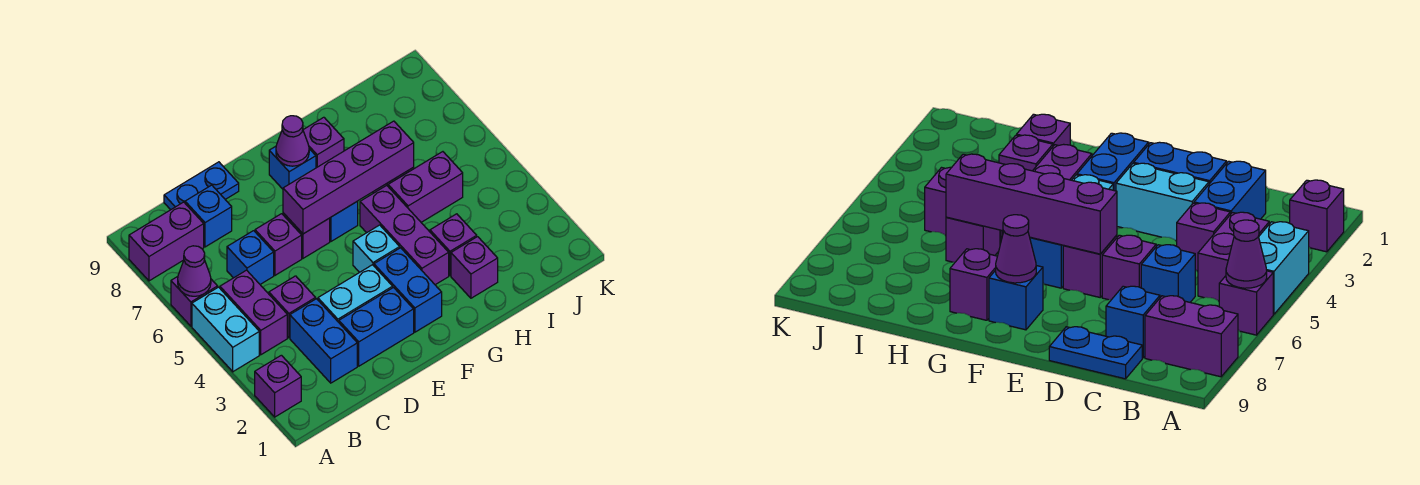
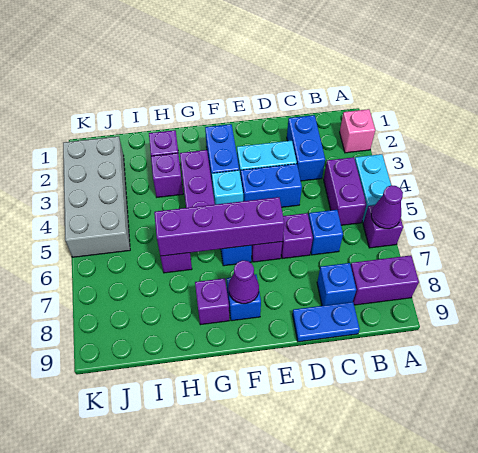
purple brick A2 level 1 -> pink brick A2 level 1
purple brick C4 level 1 -> none
blue brick D2:E2 level 1 -> blue brick D4:E4 level 1
purple brick H5:I5 level 1 -> none
none -> grey brick J2:K5 level 1

